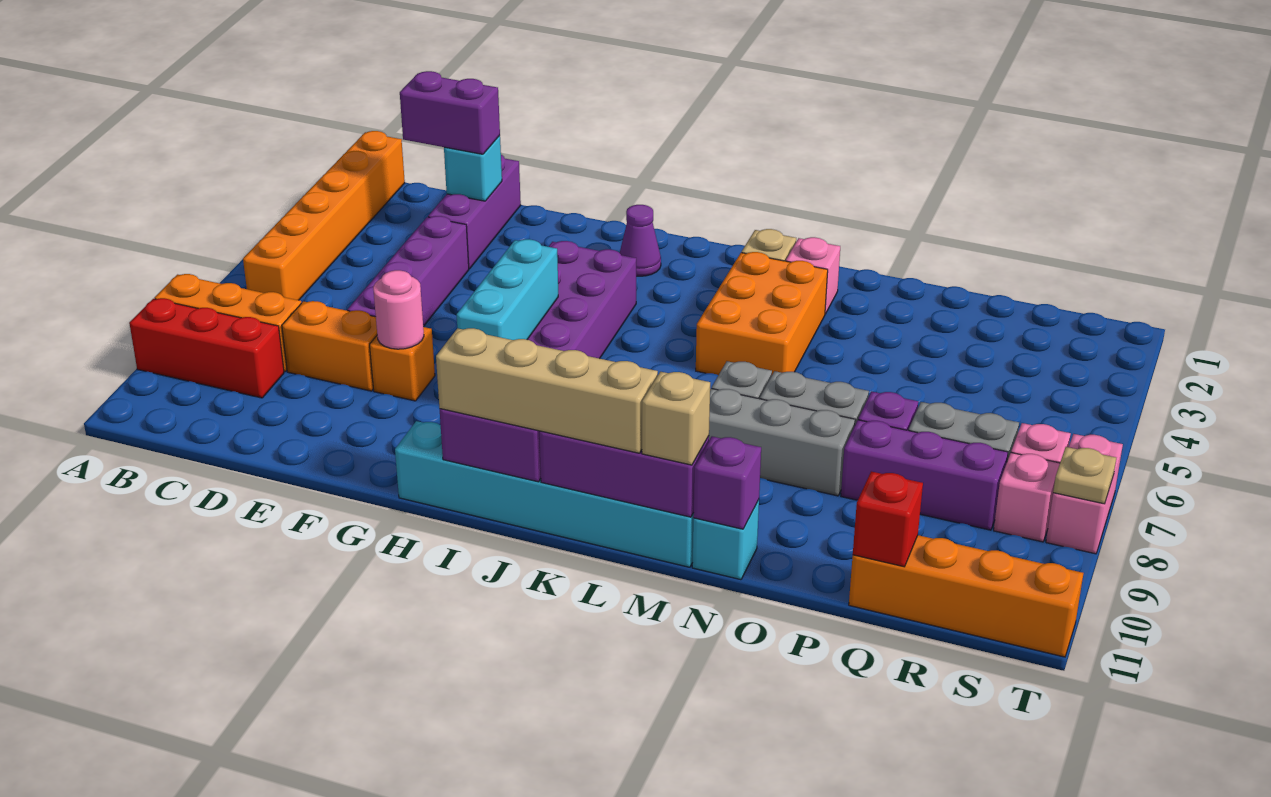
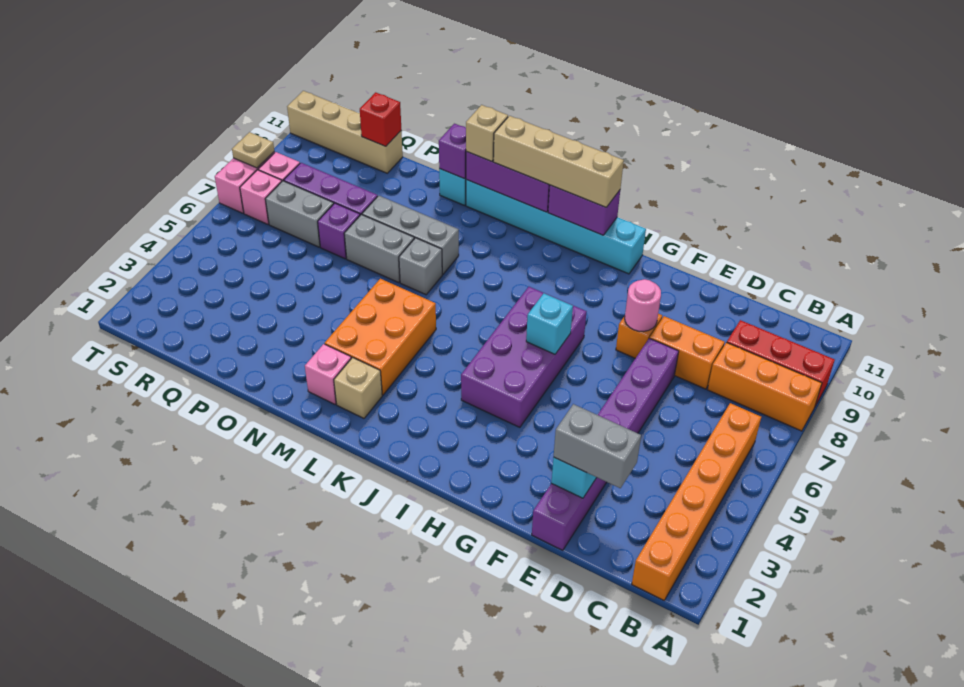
purple brick D2:E2 level 3 -> grey brick D2:E2 level 3
cyan brick H6:H8 level 2 -> cyan brick H6 level 2
purple cone I2 level 1 -> none
orange brick Q11:T11 level 1 -> tan brick Q11:T11 level 1

